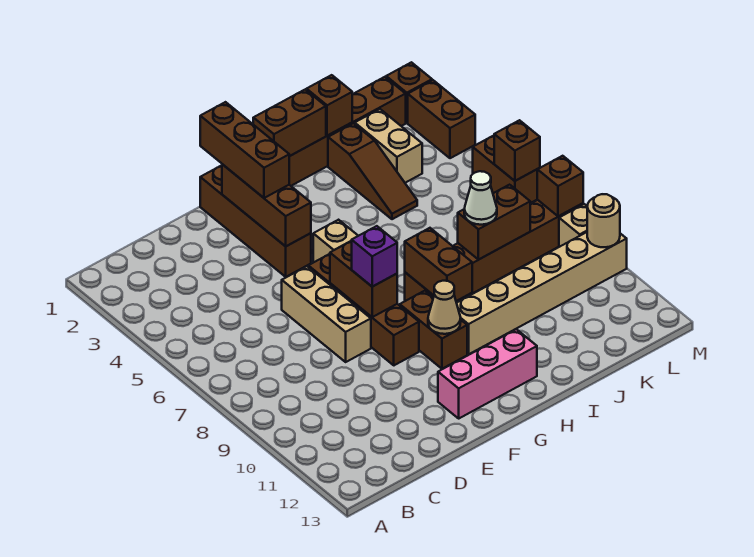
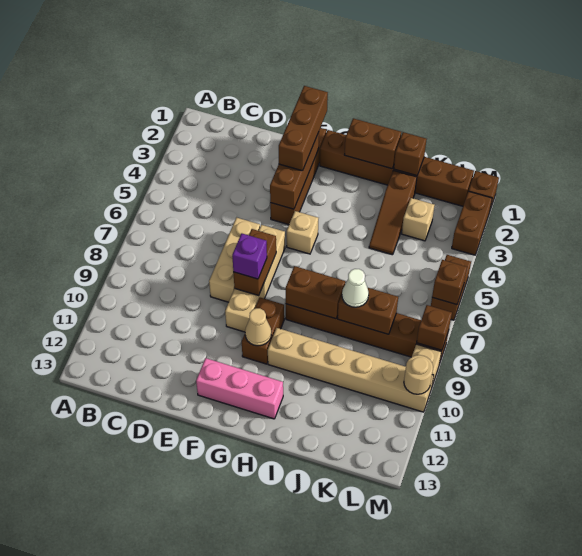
brown brick F6:F9 level 1 -> tan brick F6:F9 level 1
brown brick H8:H9 level 2 -> brown brick H8:I8 level 2
tan brick K2:K3 level 1 -> tan brick K3 level 1

